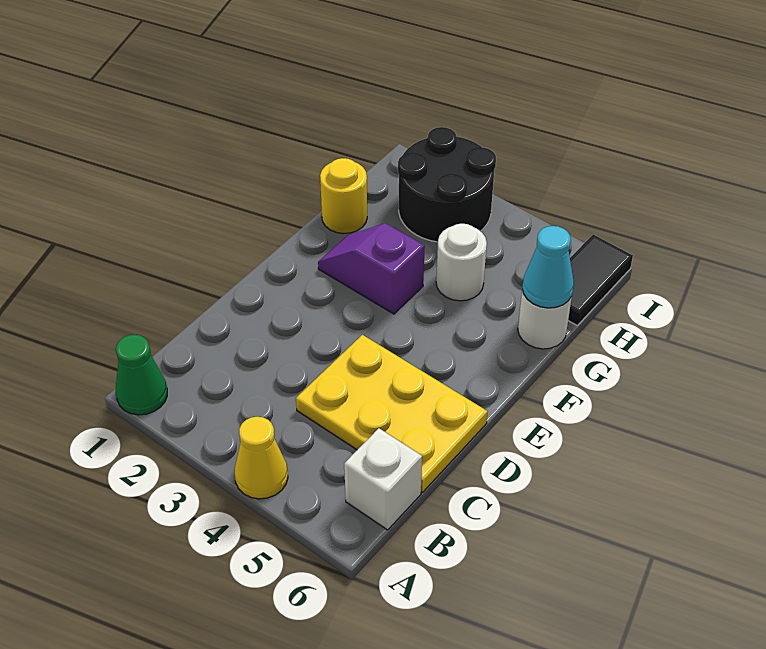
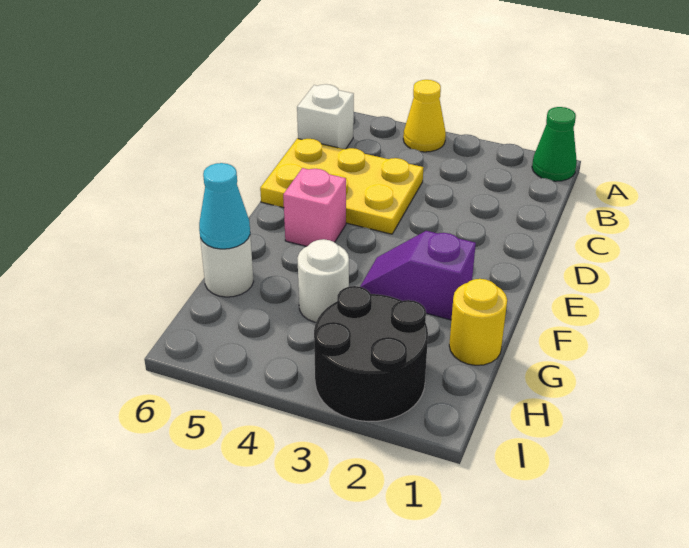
none -> pink brick E5 level 1
purple slope F2:F3 level 1 top 3 -> purple slope F2:F3 level 1 top 2
black tile H6:I6 level 1 -> none

